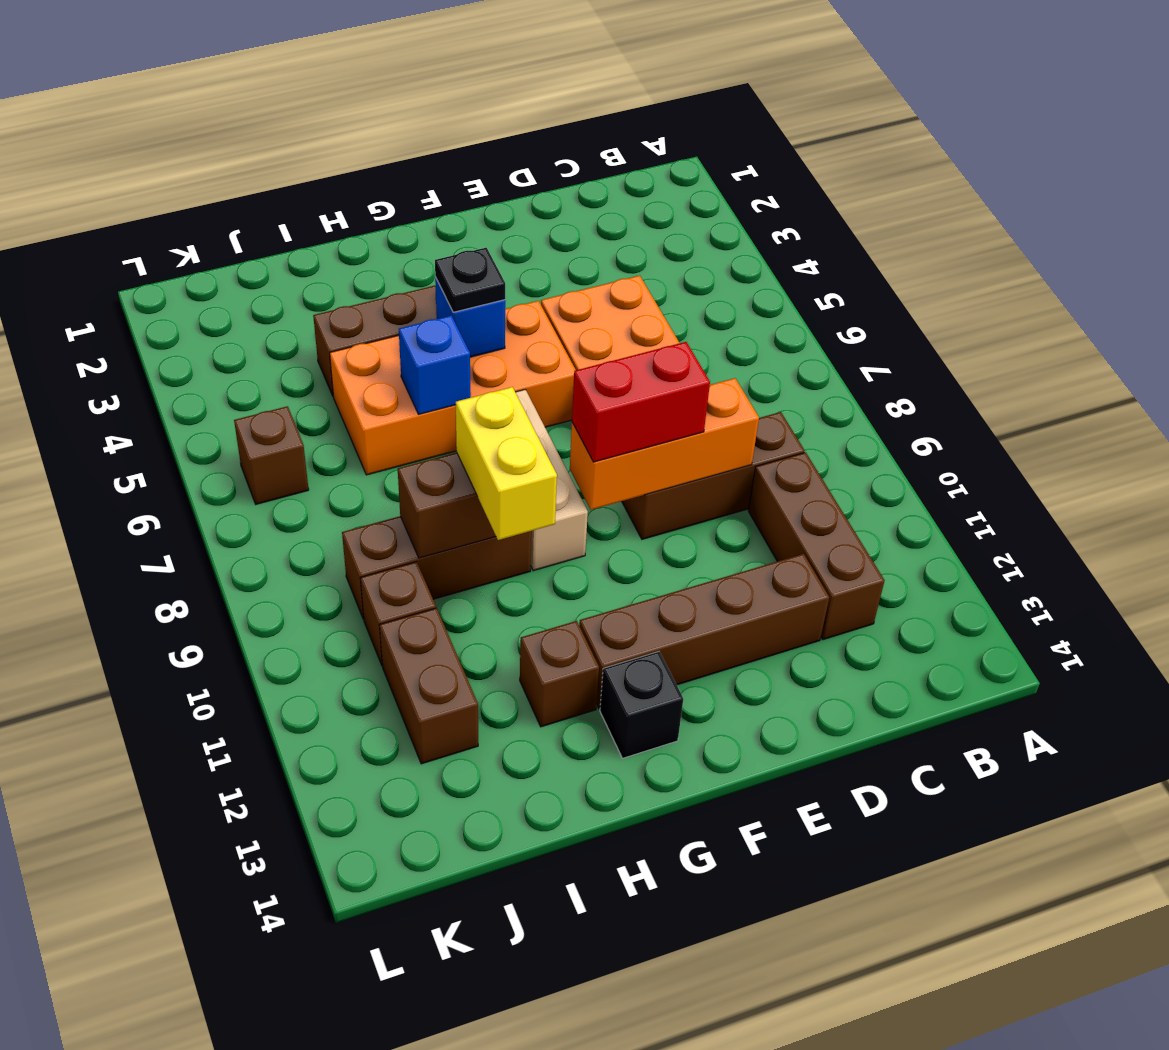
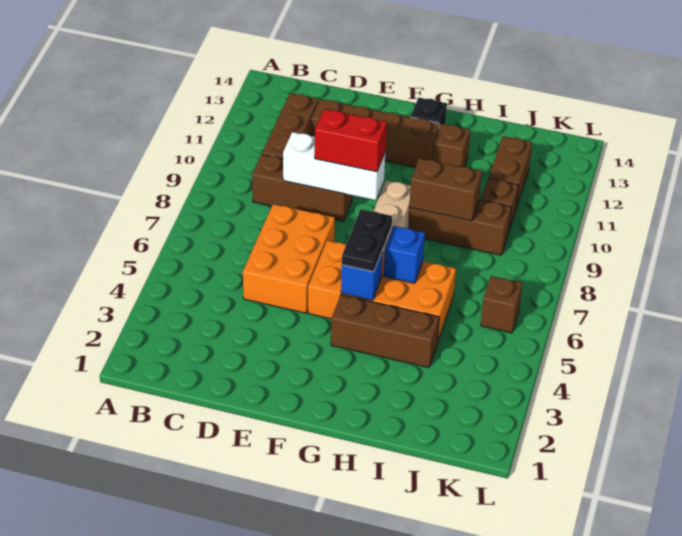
orange brick D9:F9 level 2 -> white brick D9:F9 level 2
black plate G5 level 3 -> black plate G5:G6 level 3
yellow brick H9:H10 level 3 -> none

